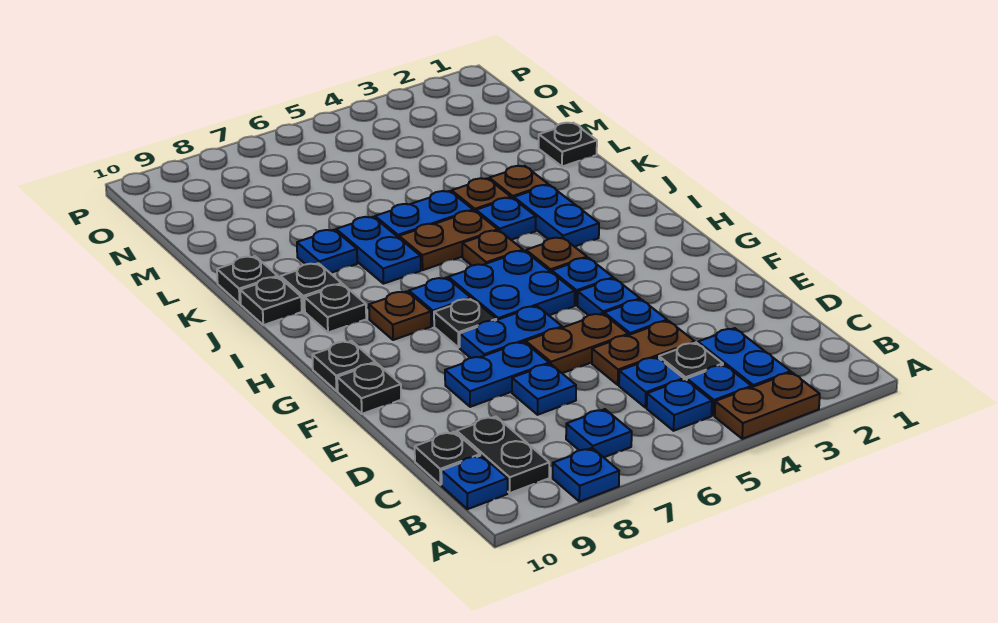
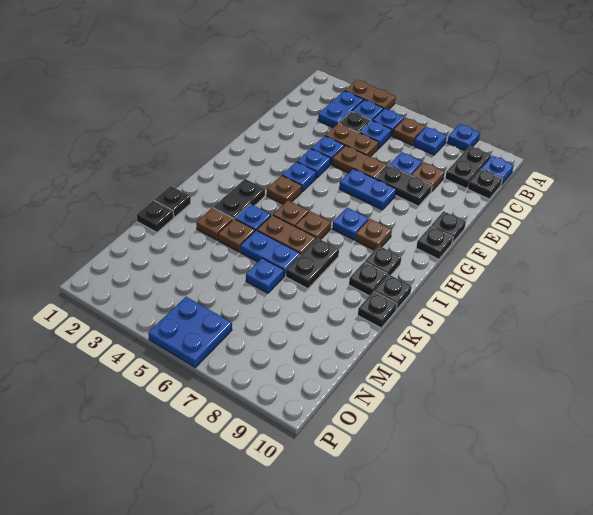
none -> brown plate B6 level 1
none -> brown plate D8 level 1
blue plate E7:E8 level 1 -> black plate E7:E8 level 1
blue plate G5:H6 level 1 -> blue plate O5:P6 level 1
black plate G7 level 1 -> black plate K1 level 1
blue plate I3:J3 level 1 -> black plate I3:J3 level 1
none -> brown plate I6 level 1
blue plate J7:K7 level 1 -> black plate J7:K7 level 1
blue plate K8 level 1 -> blue plate L6 level 1

